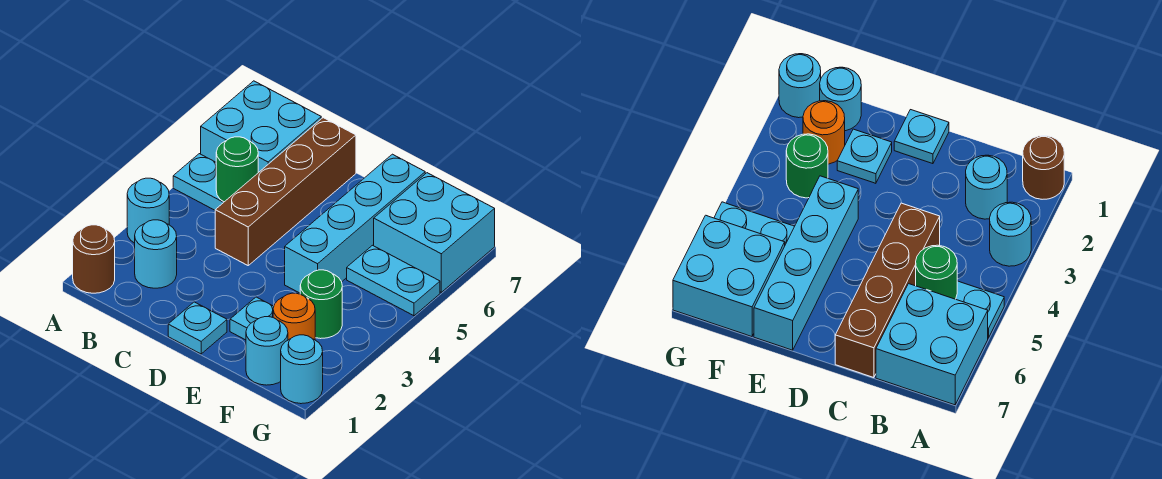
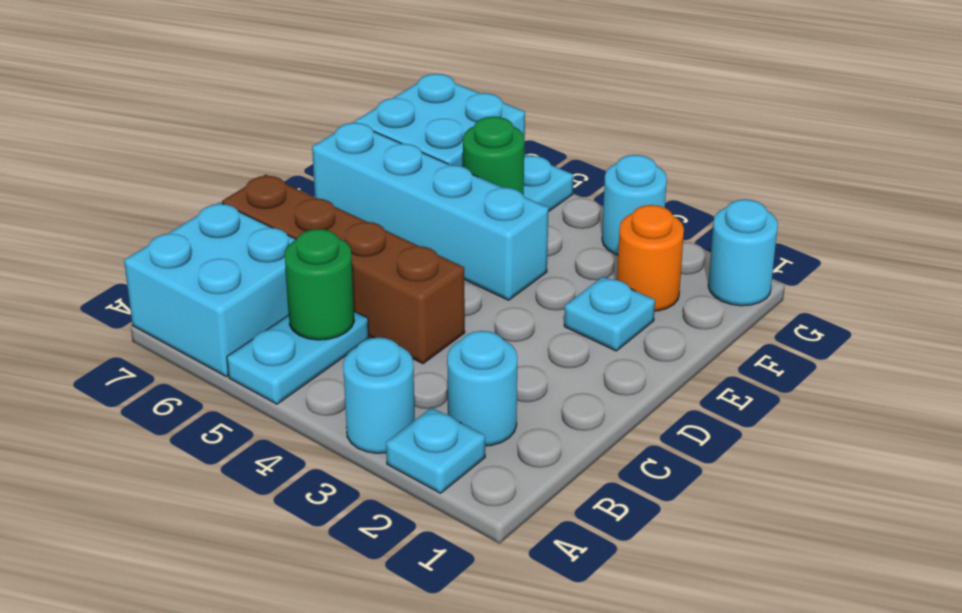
brown round brick A1 level 1 -> none
cyan plate D1 level 1 -> cyan plate A2 level 1
cyan round brick F1 level 1 -> cyan round brick G3 level 1
green round brick F3 level 1 -> green round brick F5 level 2

